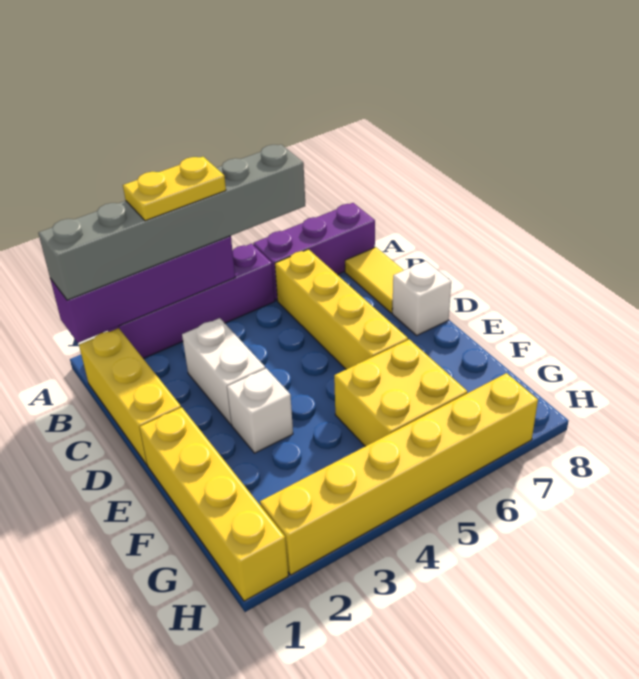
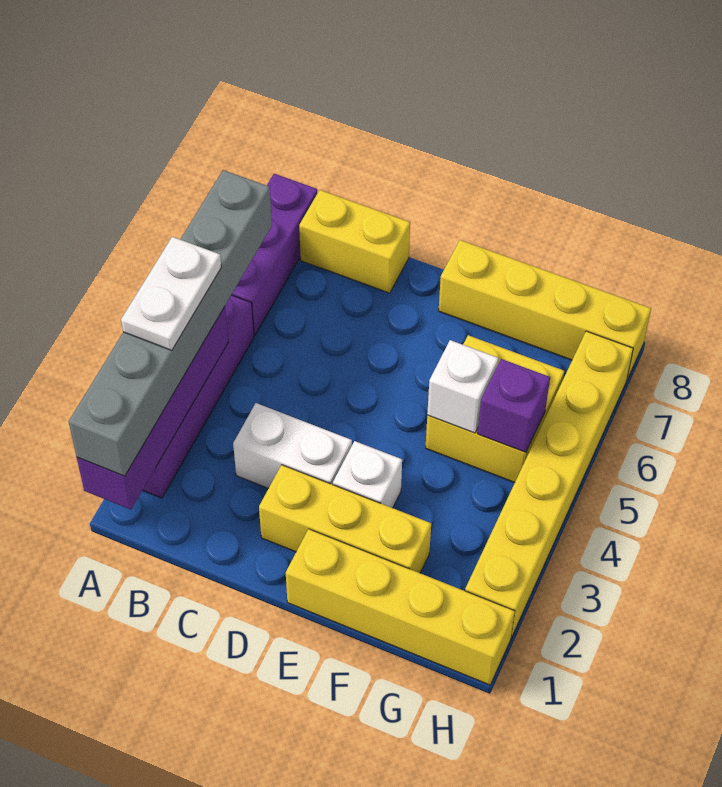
yellow plate A3:A4 level 4 -> white plate A3:A4 level 4
yellow brick B1:D1 level 1 -> yellow brick D2:F2 level 1
yellow brick B6:E6 level 1 -> yellow brick E8:H8 level 1
yellow tile B8:C8 level 1 -> yellow brick B8:C8 level 1
white brick D8 level 1 -> white brick F5 level 2
none -> purple brick G5 level 2

